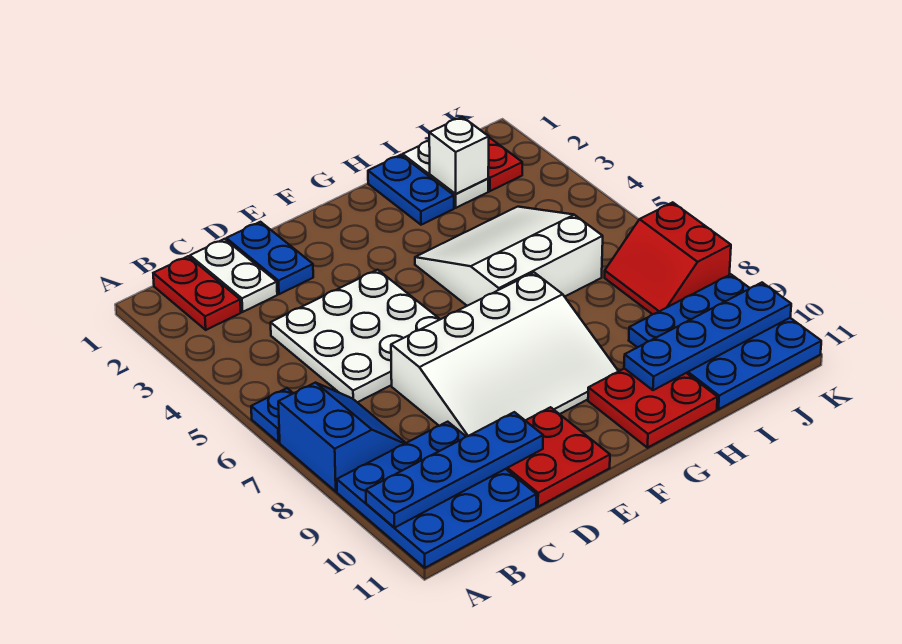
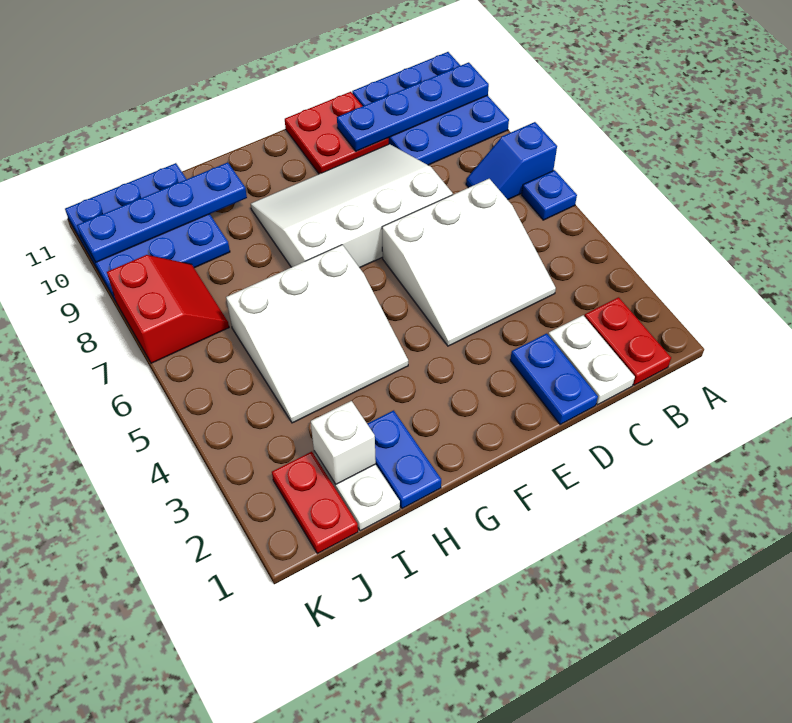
blue slope A7:B8 level 1 top A -> blue slope A7:B7 level 1 top A
white plate C4:E6 level 1 -> white slope C4:E6 level 1 top 6
red plate G10:H11 level 1 -> none

